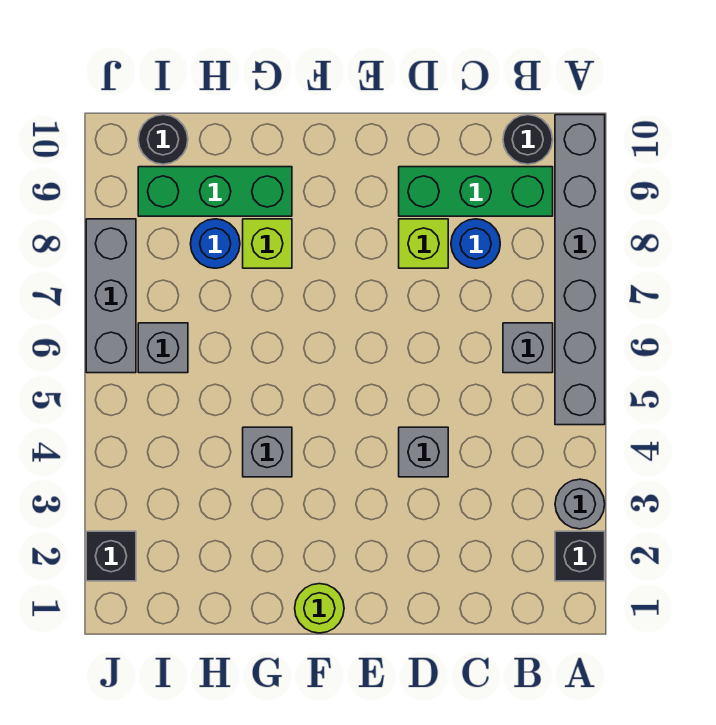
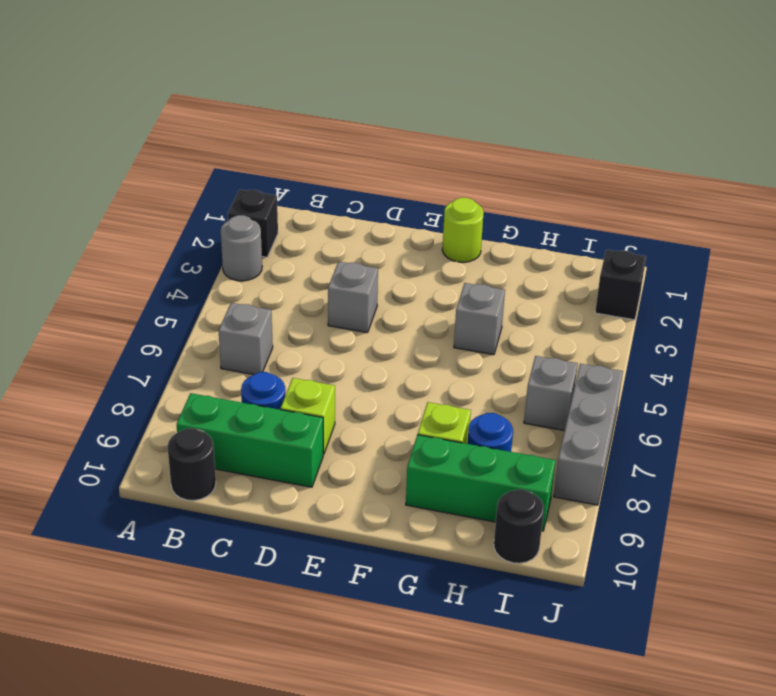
grey brick A5:A10 level 1 -> none

